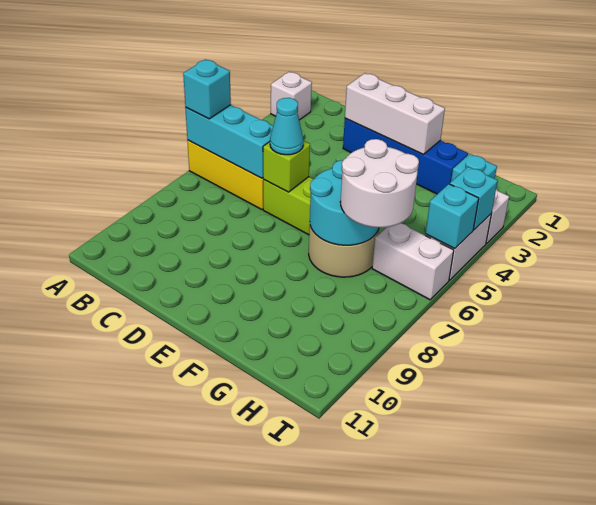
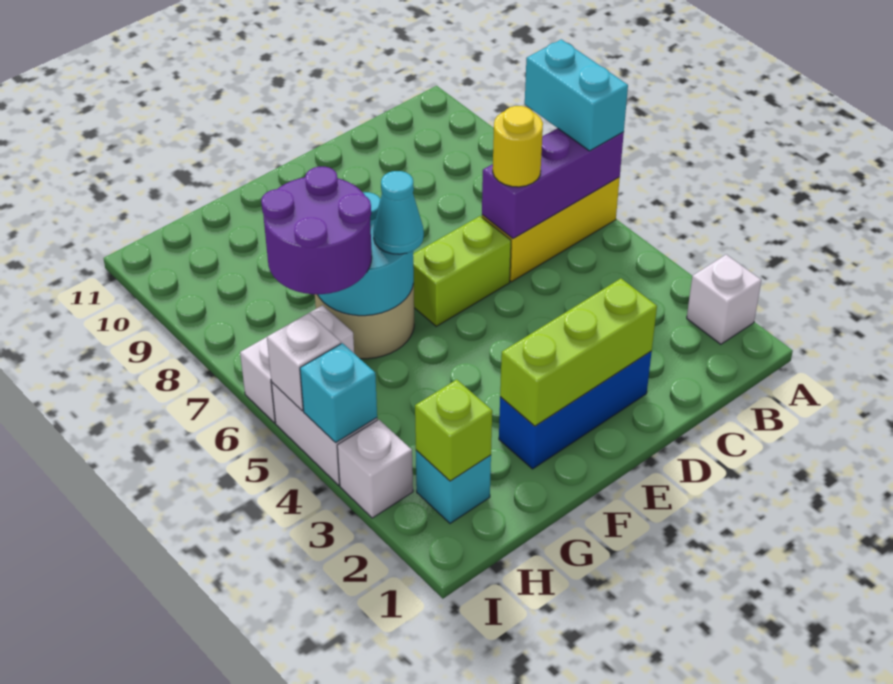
cyan brick A6:C6 level 2 -> purple brick A6:C6 level 2
cyan brick A6 level 3 -> cyan brick A6:A7 level 3
none -> yellow round brick C6 level 3
blue brick D2:G2 level 1 -> blue brick D2:F2 level 1
white brick D2:F2 level 2 -> lime brick D2:F2 level 2
lime brick D6 level 2 -> lime brick H2 level 2
cyan cone D6 level 3 -> cyan cone F6 level 3
white round brick G6:H7 level 3 -> purple round brick G6:H7 level 3
cyan brick I5 level 2 -> white brick I5 level 2

